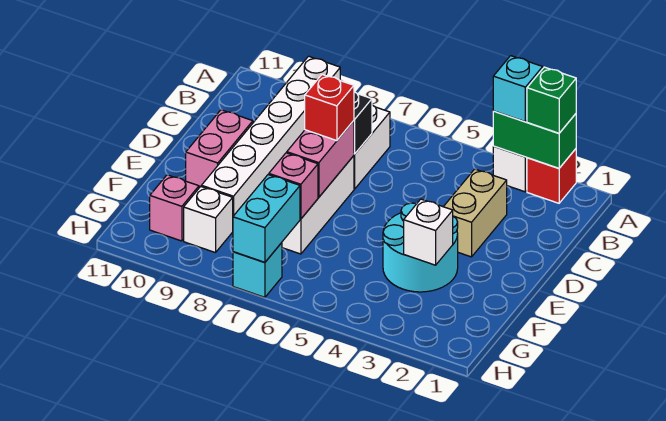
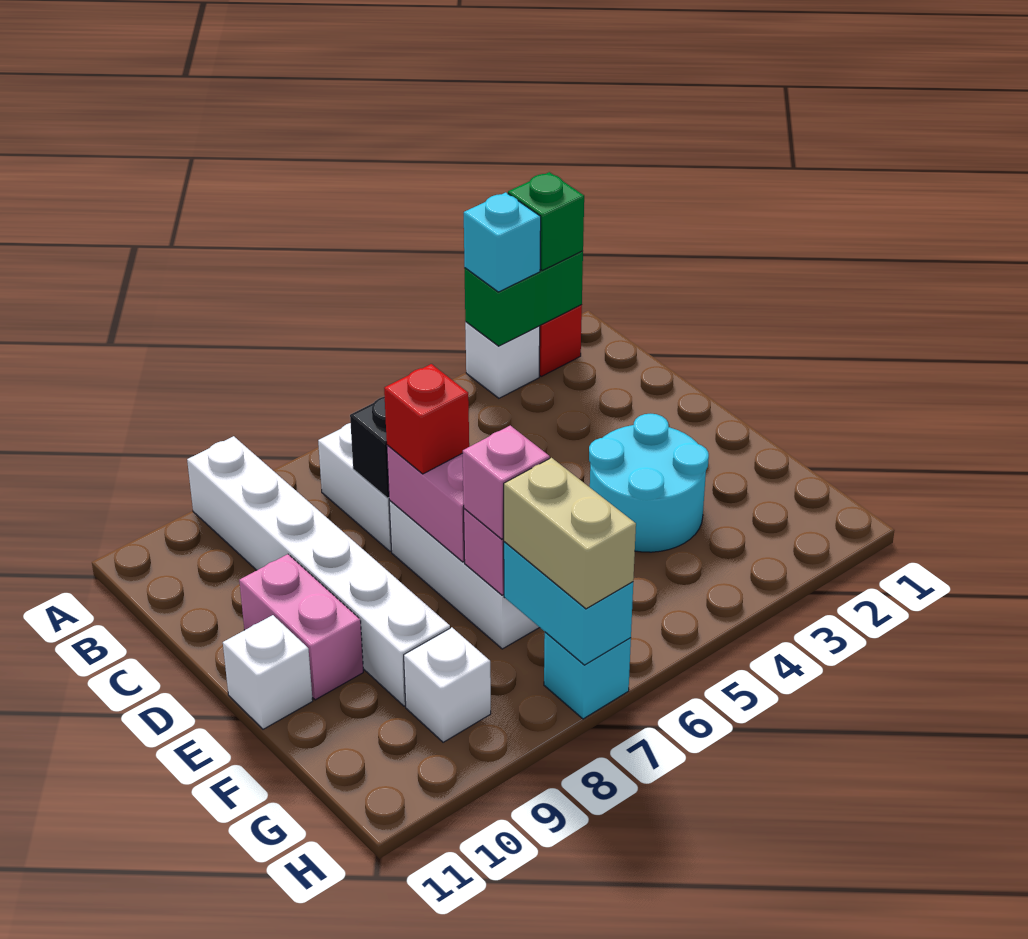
tan brick C3:D3 level 1 -> tan brick G7:H7 level 3
white brick F3 level 2 -> white brick E11 level 1
pink brick G10 level 1 -> pink brick F7 level 3

